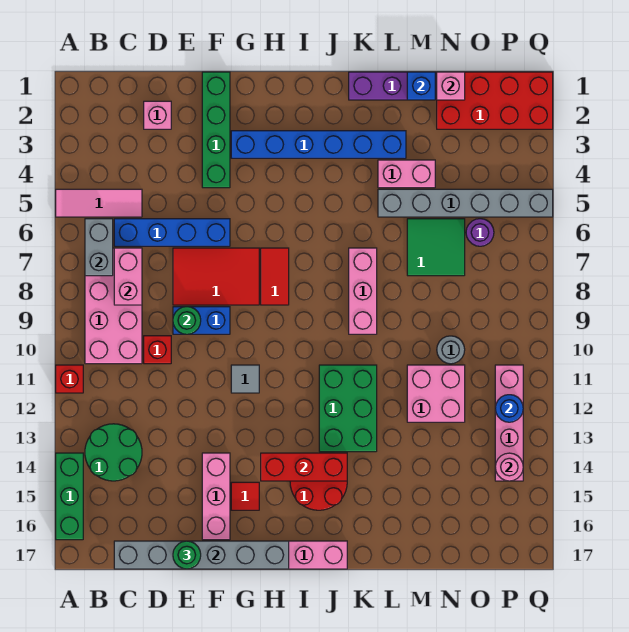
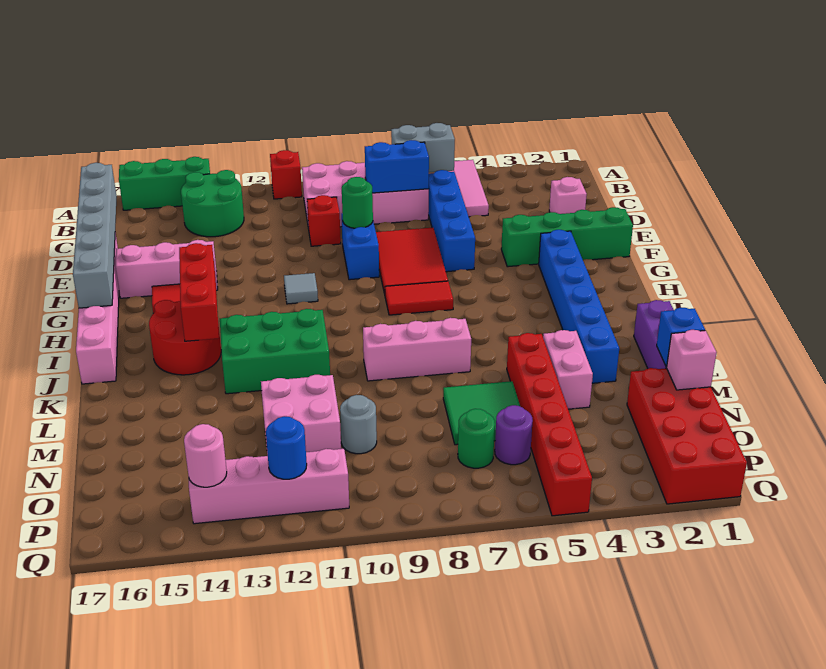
pink brick C7:C8 level 2 -> blue brick C7:C8 level 2
green round brick E17 level 3 -> green round brick O7 level 1
grey brick L5:Q5 level 1 -> red brick L5:Q5 level 1

